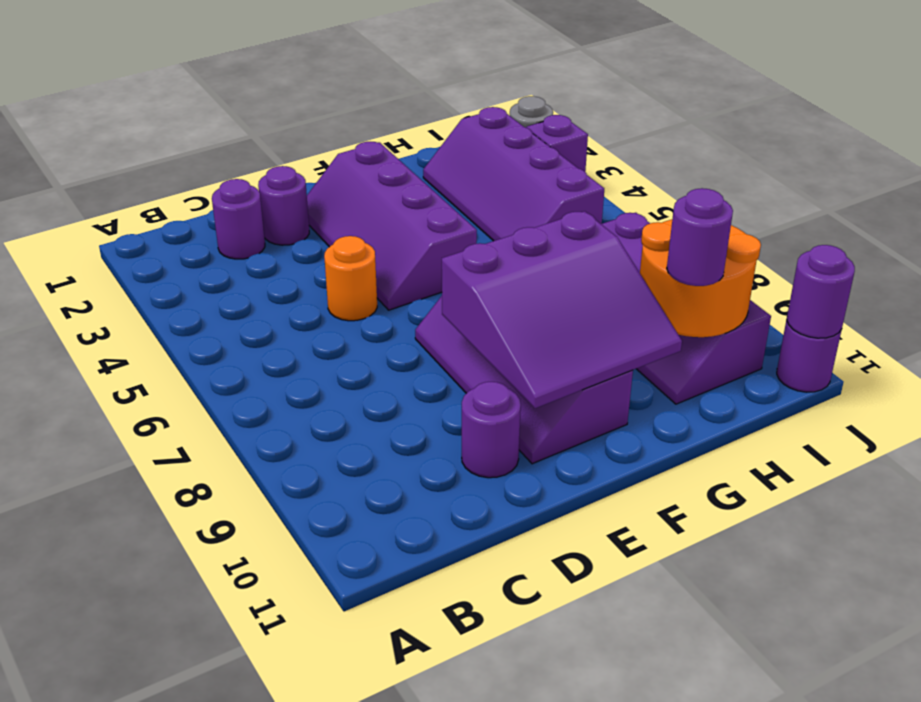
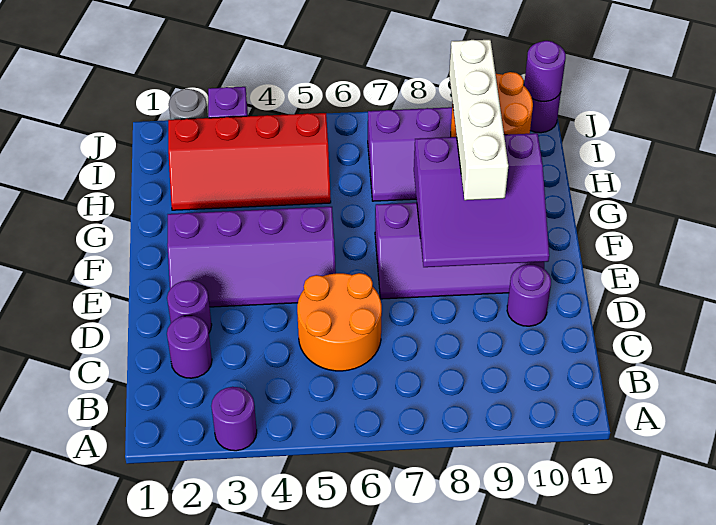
orange round brick D5 level 1 -> orange round brick C5:D6 level 1
purple slope E8:G10 level 2 top 8 -> purple slope E8:G10 level 2 top G
none -> white brick F9:I9 level 3
purple slope H2:I5 level 1 top I -> red slope H2:I5 level 1 top I
purple round brick H10 level 3 -> purple round brick A3 level 1

